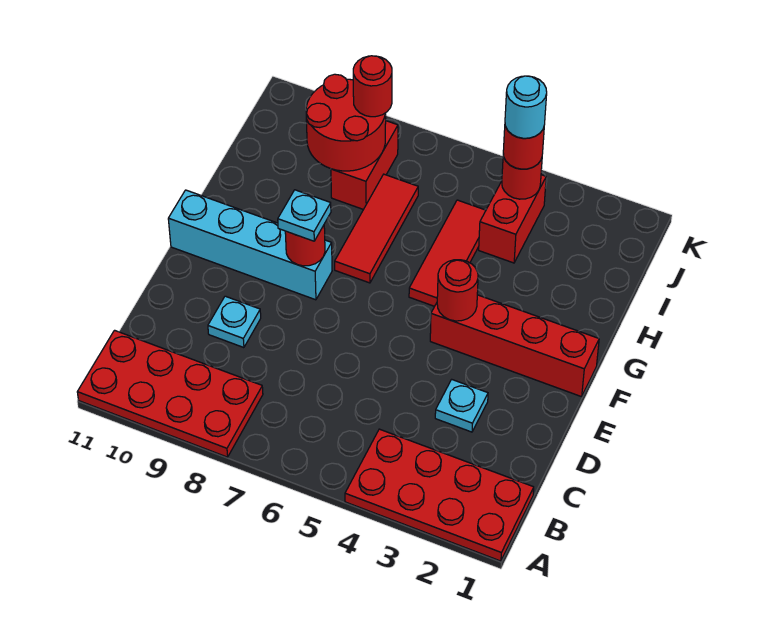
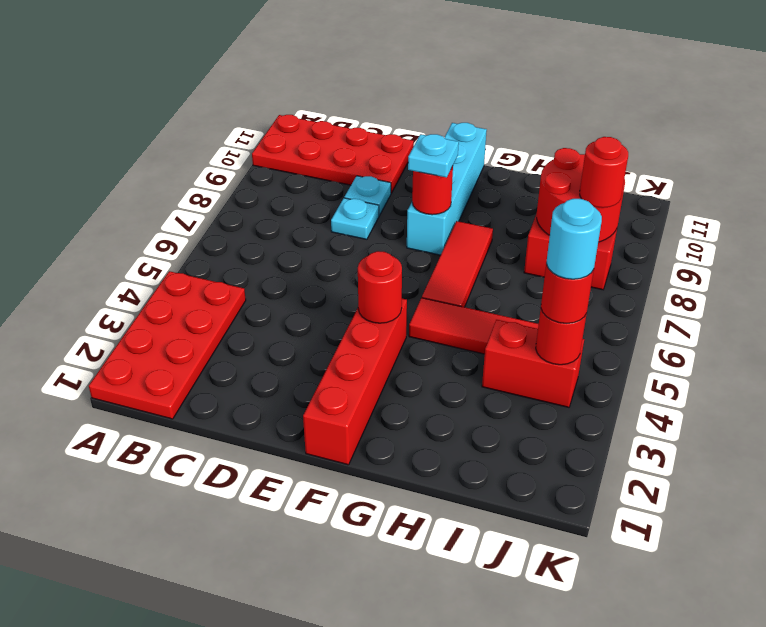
red plate A8:B11 level 1 -> red plate A10:D11 level 1
cyan plate D3 level 1 -> cyan plate D8 level 1
red tile G7:I7 level 1 -> red tile G6:G8 level 1

